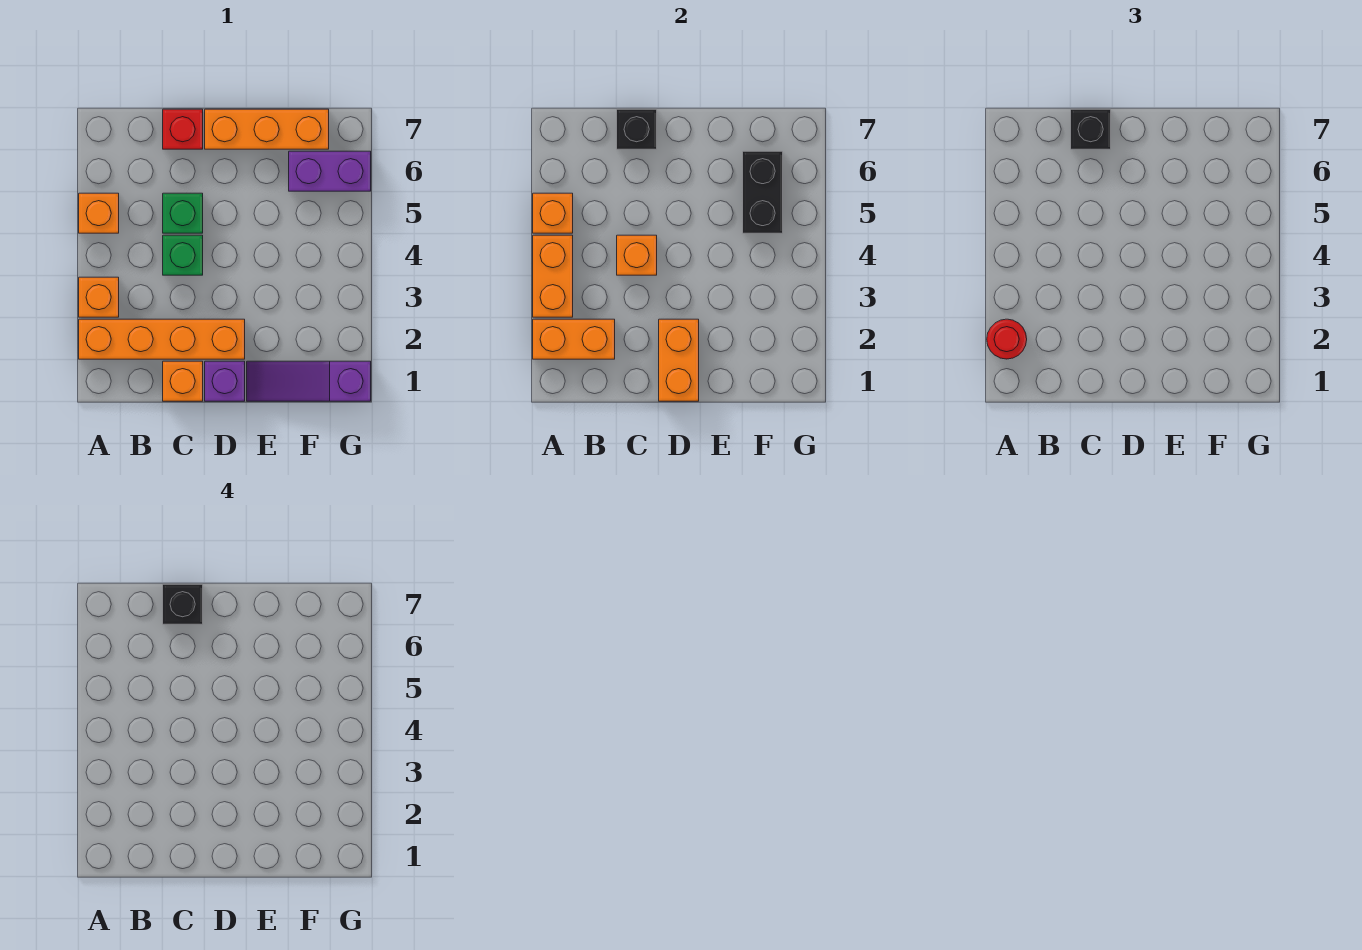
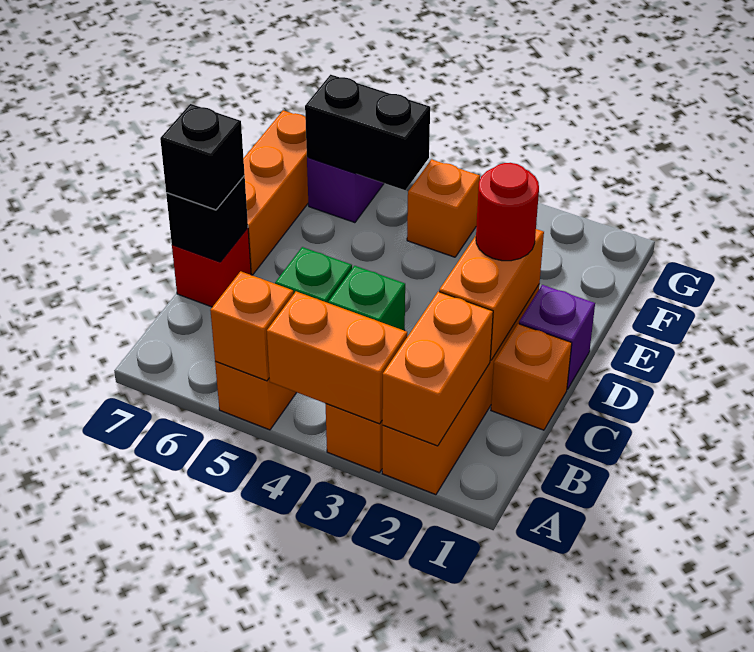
red round brick A2 level 3 -> red round brick D2 level 3
orange brick C4 level 2 -> orange brick F4 level 1
black brick C7 level 4 -> none
orange brick D1:D2 level 2 -> orange brick C2:D2 level 2
purple slope E1:G1 level 1 top G -> none

